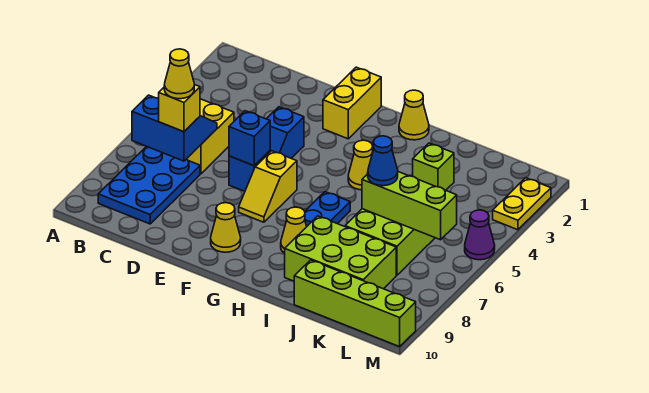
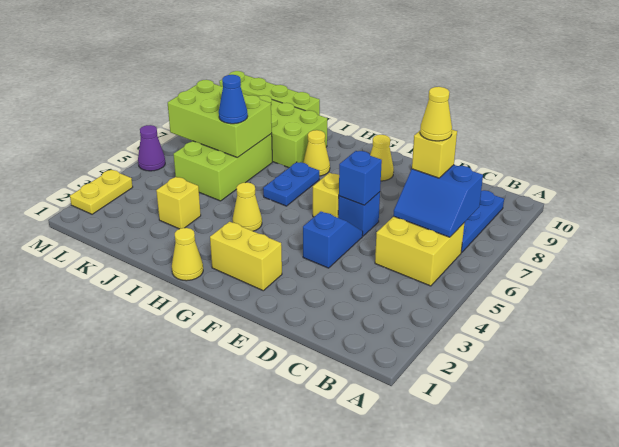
yellow brick F1:F2 level 1 -> yellow brick F2:G2 level 1
lime brick J3 level 1 -> yellow brick J3 level 1
lime brick J6:L6 level 2 -> lime brick J6:L7 level 2

